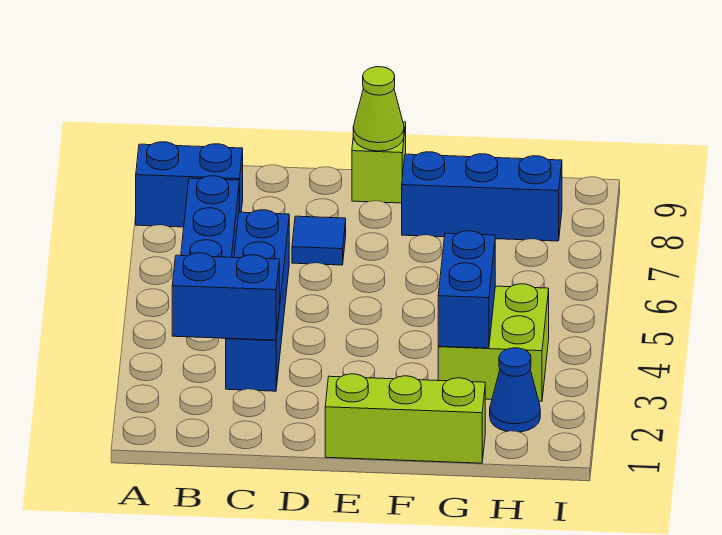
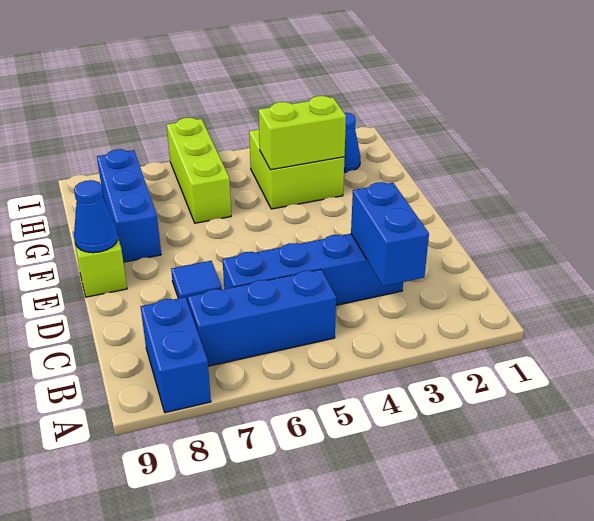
lime brick E1:G1 level 1 -> lime brick G6:I6 level 1
lime cone E9 level 2 -> blue cone E9 level 2
blue brick G3:G4 level 2 -> lime brick G3:G4 level 2

